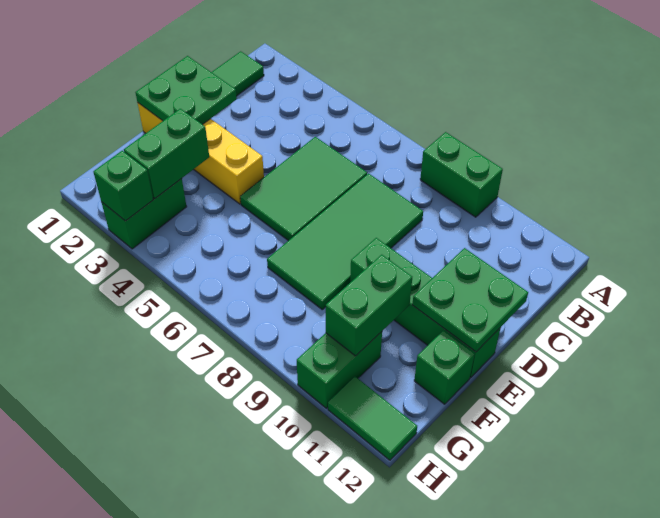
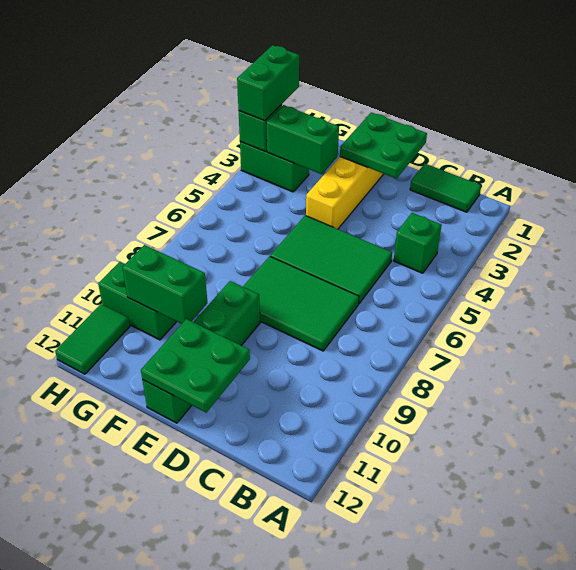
green brick A8:A9 level 1 -> green brick H2:H3 level 3
green tile C7:F8 level 1 -> green tile C7:E8 level 1
green brick F12 level 1 -> green brick B4 level 1

